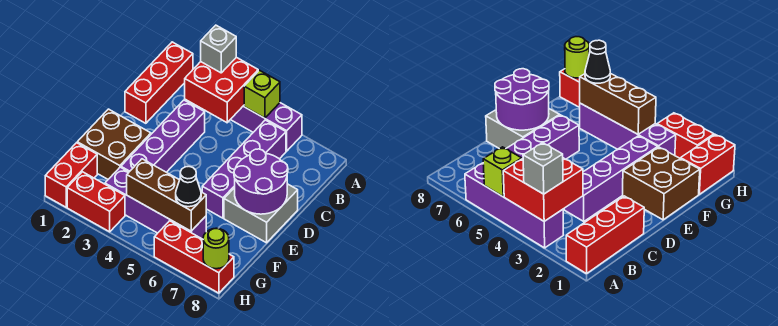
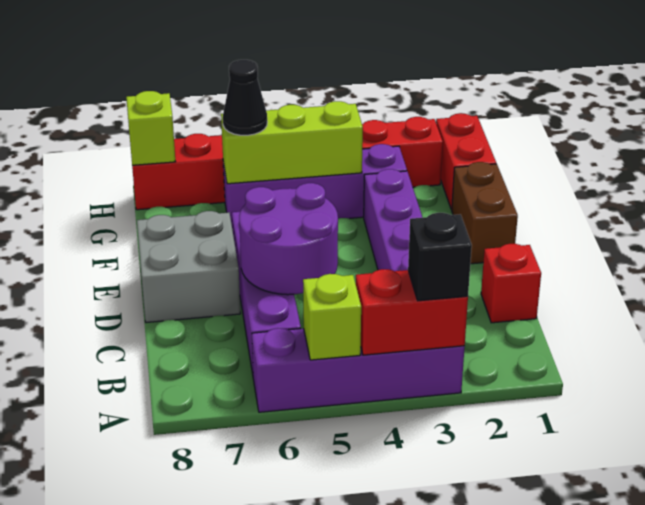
red brick A1:C1 level 1 -> red brick C1 level 1
red brick A3:B4 level 2 -> red brick A3:A4 level 2
grey brick A3 level 3 -> black brick A3 level 3
purple round brick D7:E8 level 2 -> purple round brick C5:D6 level 2
brown brick E1:F2 level 1 -> brown brick E1:F1 level 1
brown brick G4:G6 level 2 -> lime brick G4:G6 level 2
lime round brick H8 level 2 -> lime brick H8 level 2

